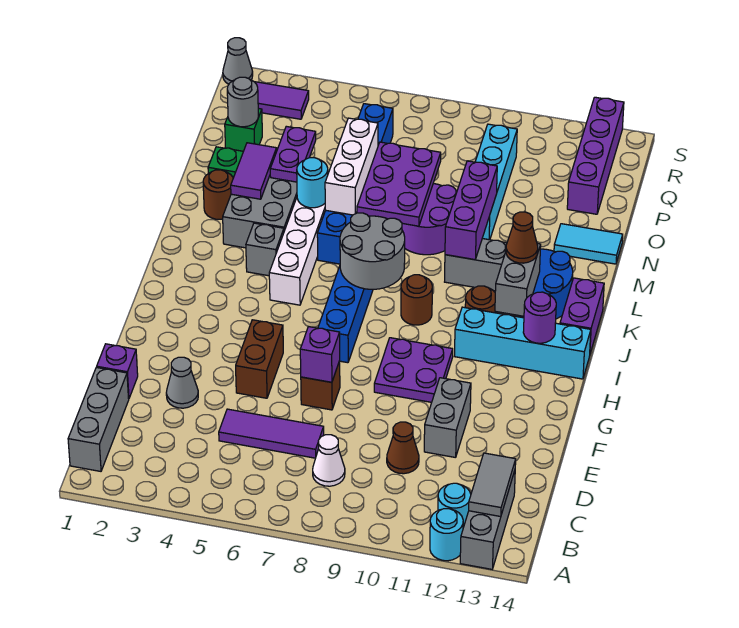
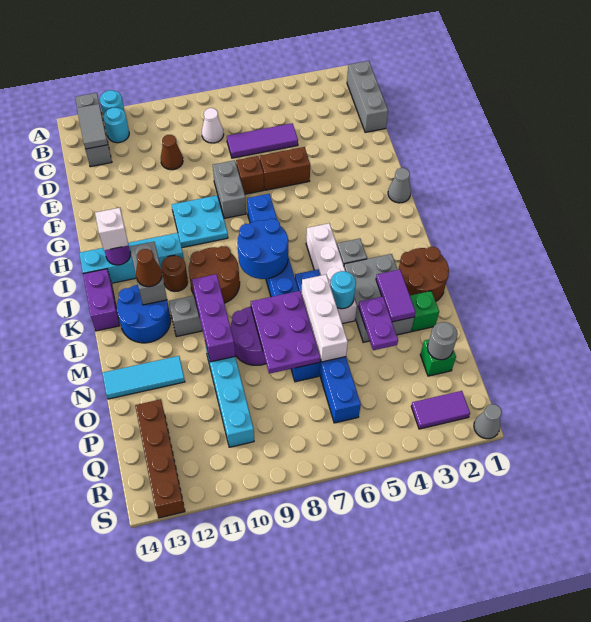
purple brick E1 level 1 -> none
grey cone E3 level 1 -> grey cone H1 level 1
grey brick E11:F11 level 1 -> grey brick F8:G8 level 1
brown brick F5:G5 level 1 -> brown brick F5:F6 level 1
purple brick F7 level 2 -> none
purple plate G9:H10 level 1 -> cyan plate G9:H10 level 1
none -> white brick I13 level 3
grey round brick J7:K8 level 2 -> blue round brick J7:K8 level 2
brown round brick J9 level 1 -> brown round brick J9:K10 level 1
brown round brick M2 level 1 -> brown round brick L1:M2 level 1
cyan tile N13:N14 level 1 -> cyan tile N12:N14 level 1
purple brick P13:S13 level 1 -> brown brick P13:S13 level 1

